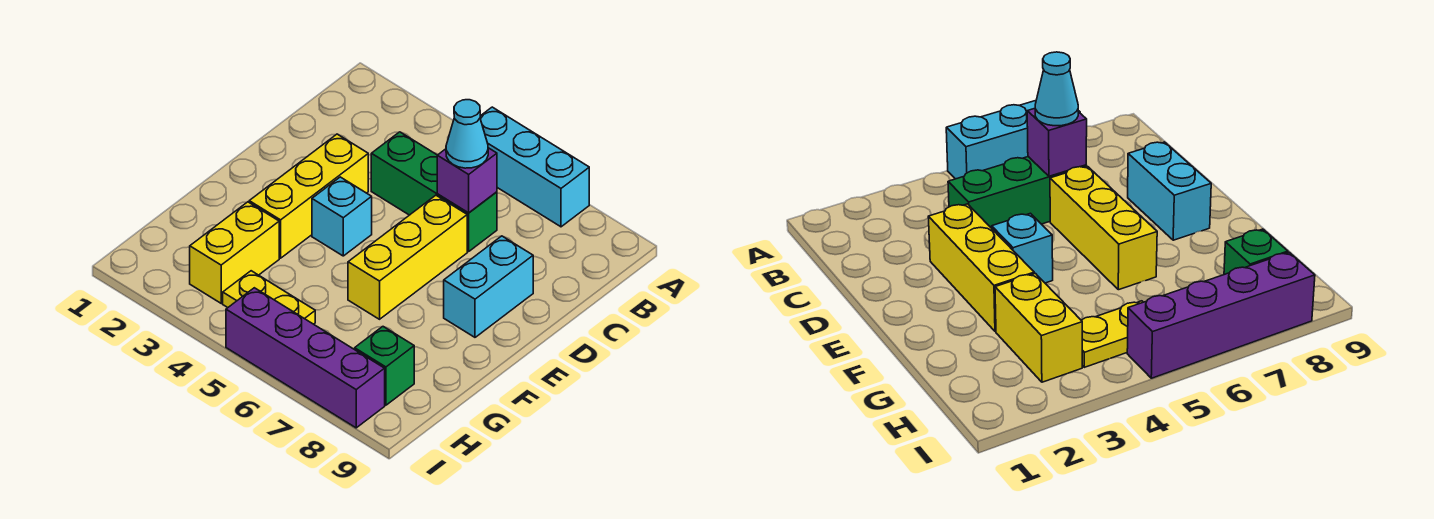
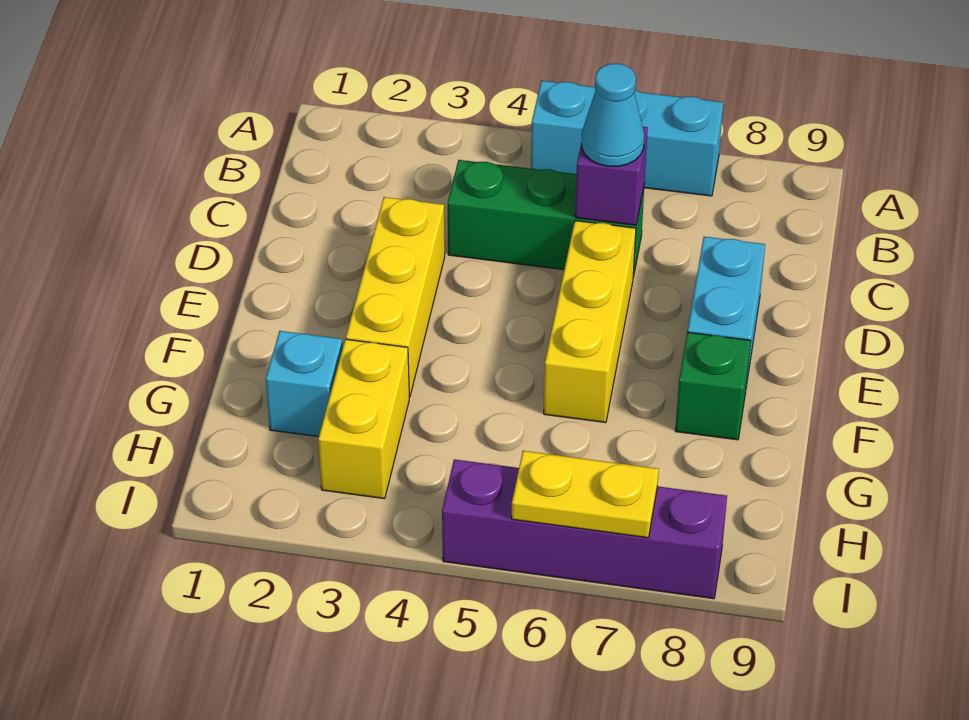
cyan brick E4 level 1 -> cyan brick G2 level 1
yellow plate H4:H5 level 1 -> yellow plate I6:I7 level 2
green brick H8 level 1 -> green brick F8 level 1

